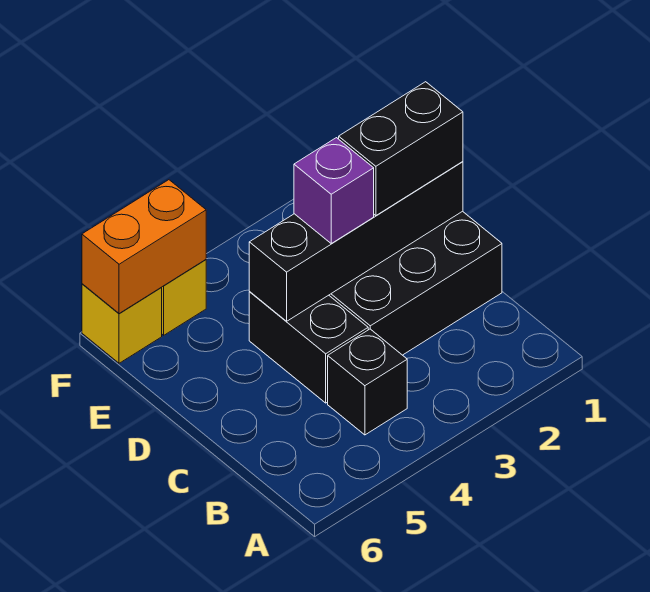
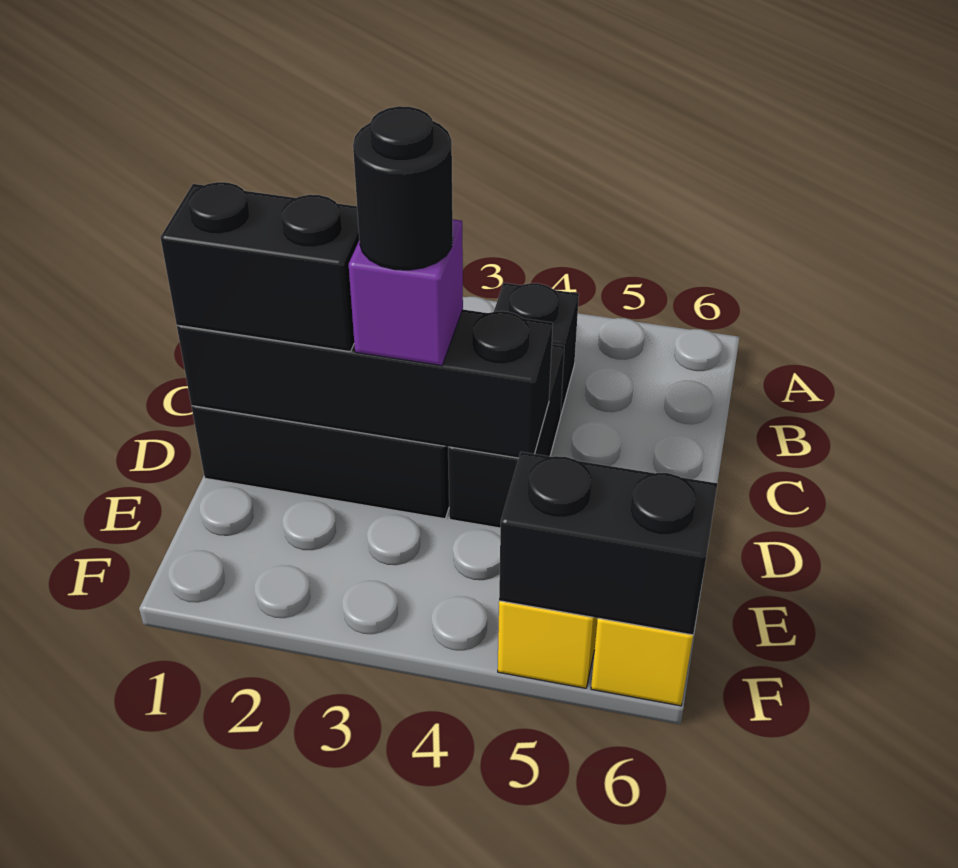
none -> black round brick D3 level 4
orange brick F5:F6 level 2 -> black brick F5:F6 level 2

